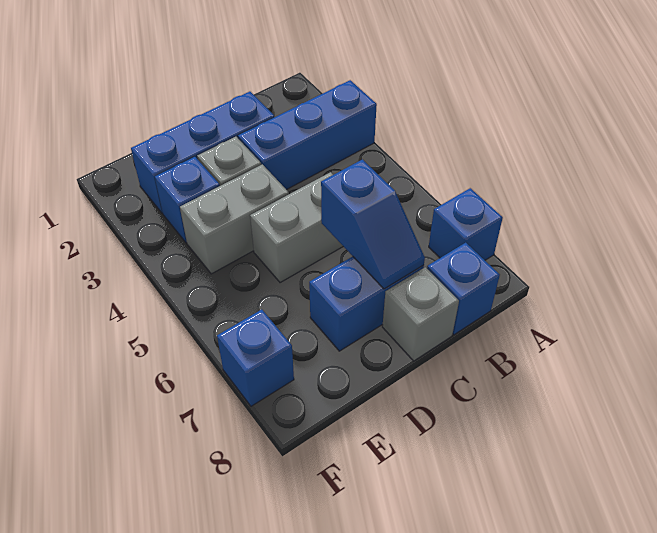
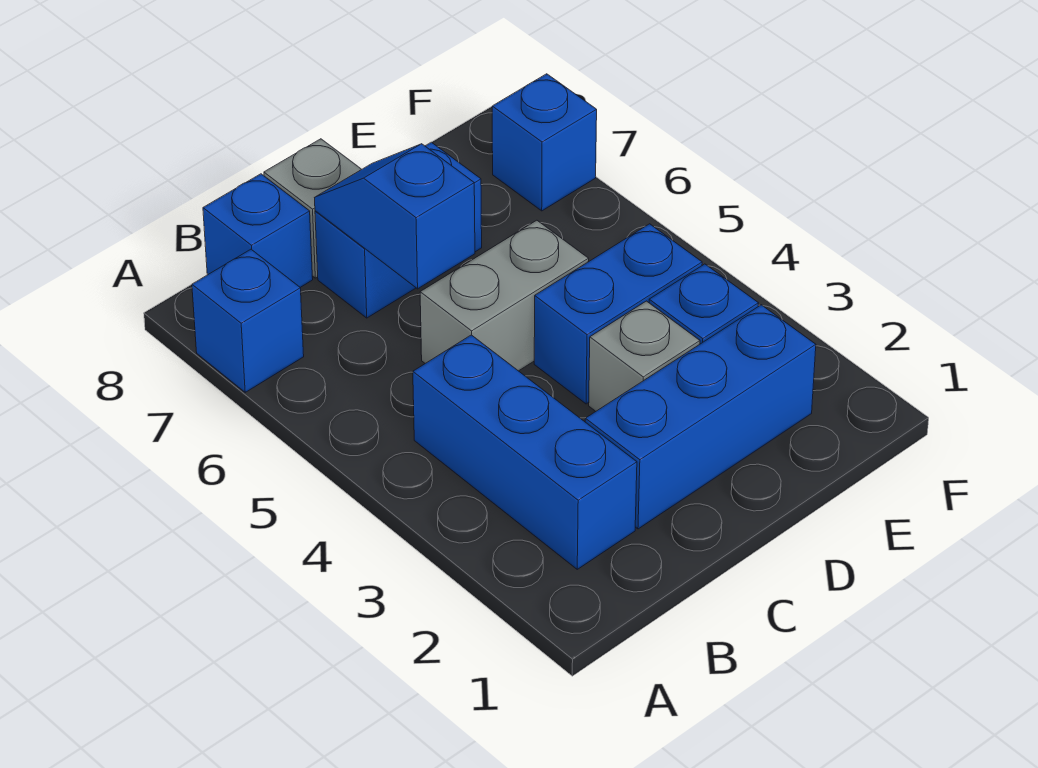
blue brick A3:C3 level 1 -> blue brick B2:B4 level 1
grey brick D4:E4 level 1 -> blue brick D4:E4 level 1

